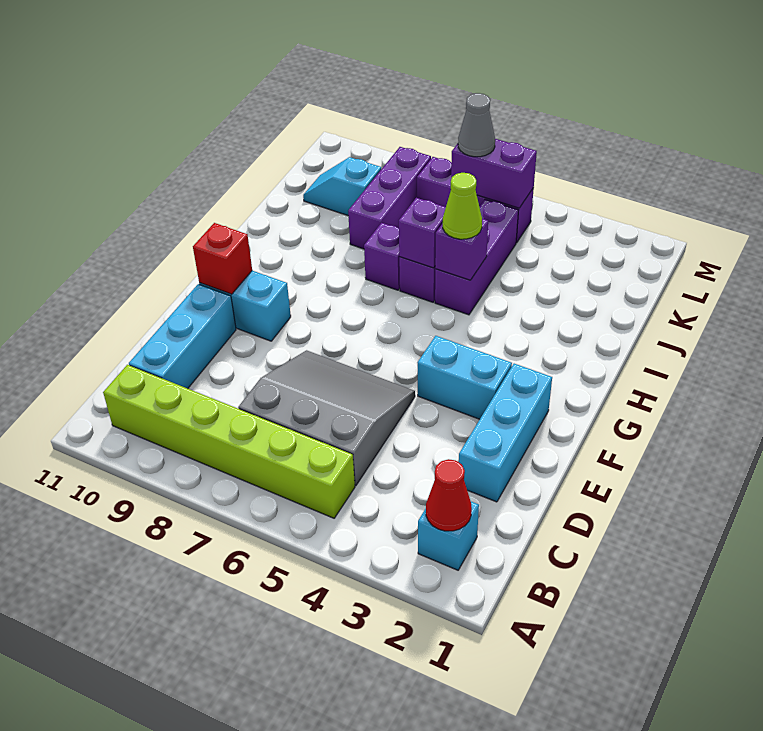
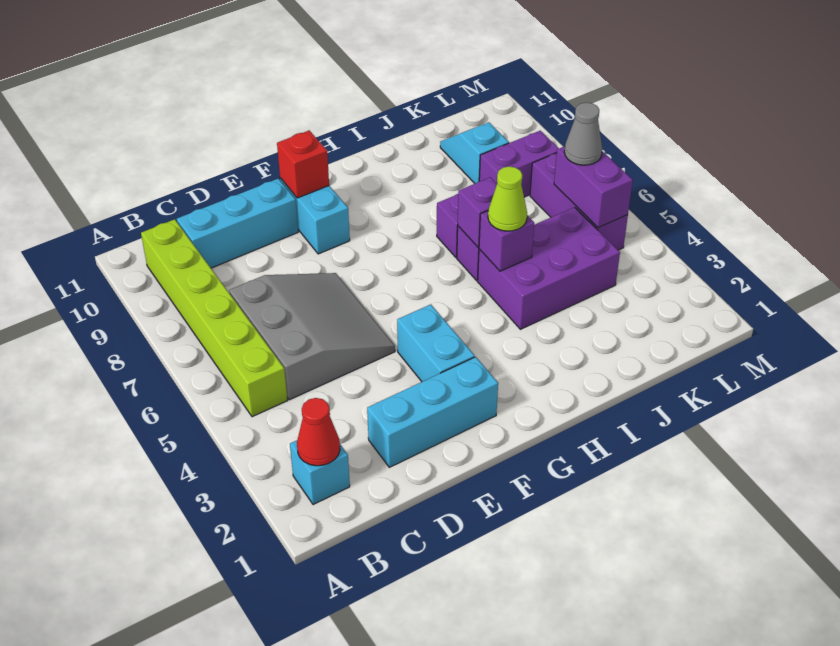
purple brick I5:K5 level 1 -> purple brick I4:K5 level 1
purple brick J8:L8 level 1 -> purple brick K8:L8 level 1

